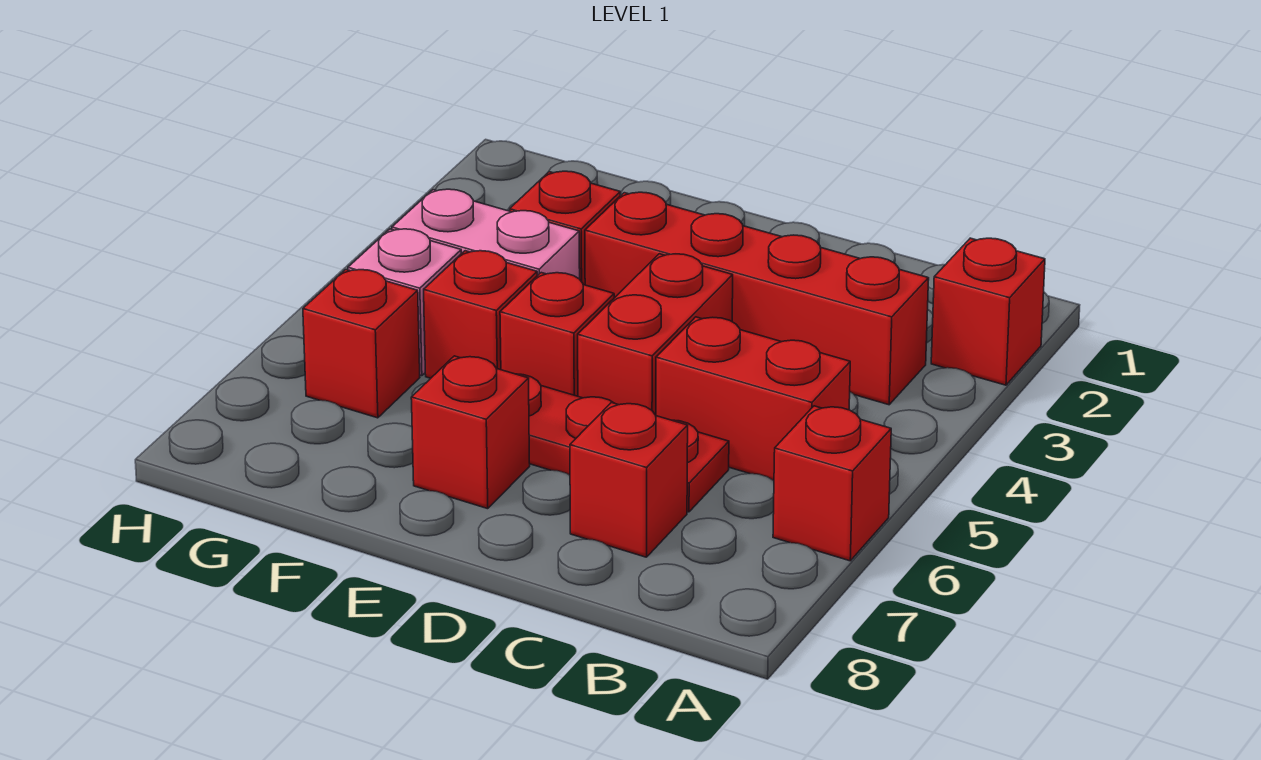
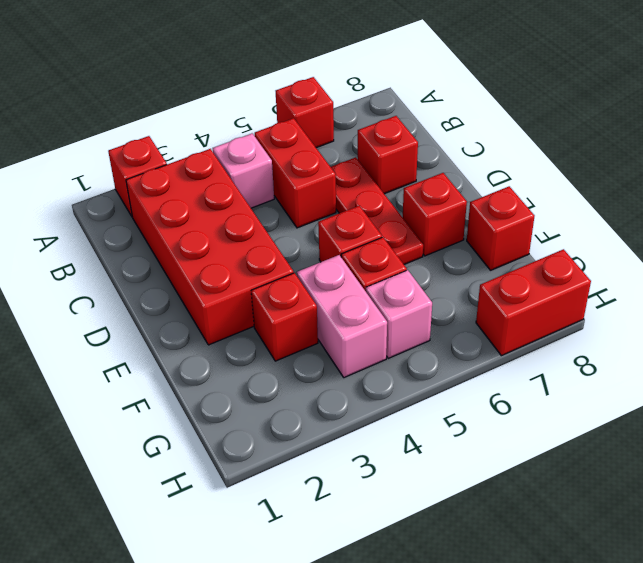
red brick B3:E3 level 1 -> red brick B2:E3 level 1
none -> pink brick B4 level 1
red brick D4:D5 level 1 -> red brick H7:H8 level 1
red brick G6 level 1 -> red brick F8 level 1

